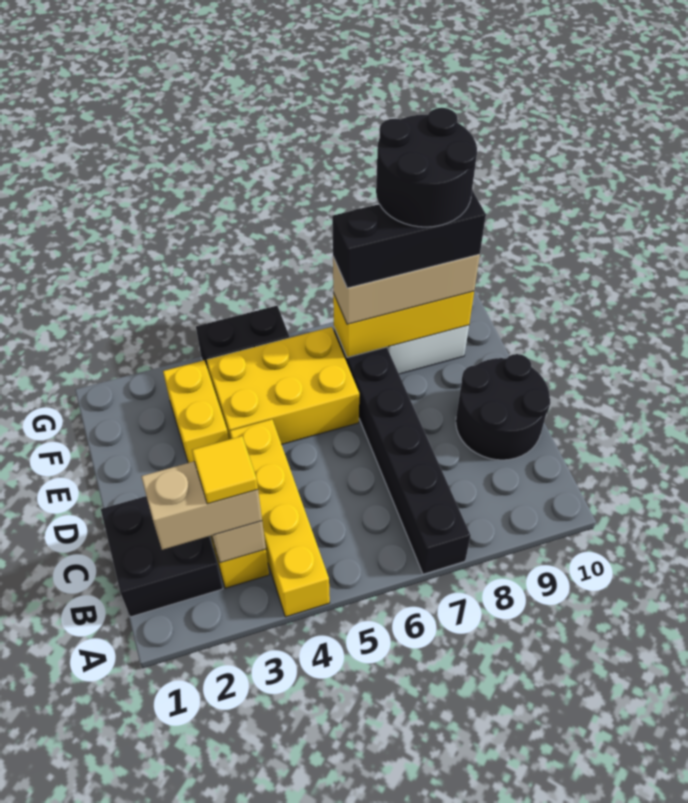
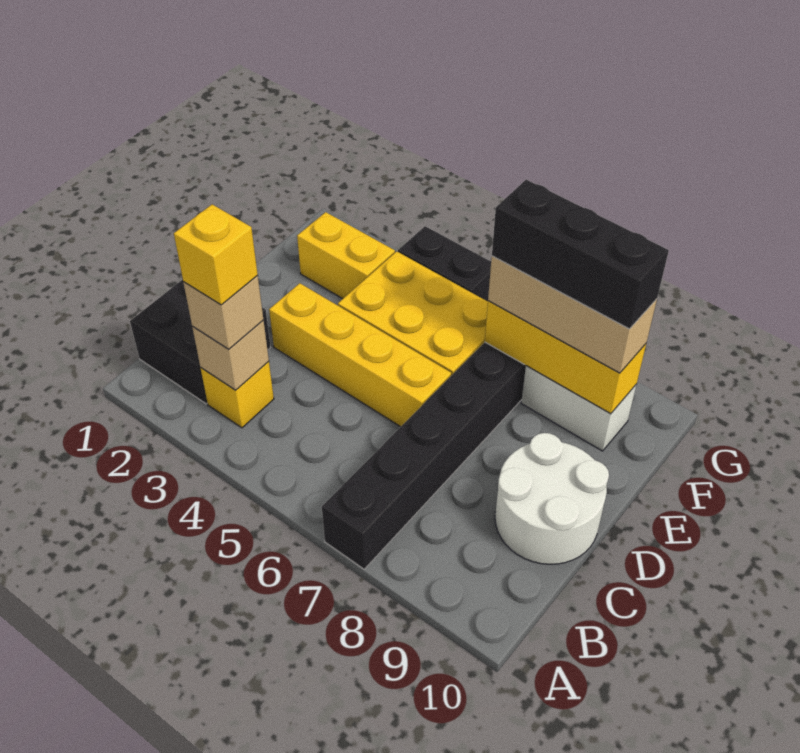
yellow brick A4:D4 level 1 -> yellow brick D3:D6 level 1
tan brick B2:B3 level 3 -> tan brick B3 level 3
yellow tile B3 level 4 -> yellow brick B3 level 4
black round brick C9:D10 level 1 -> white round brick C9:D10 level 1
yellow brick E3:F3 level 1 -> yellow brick F2:F3 level 1
black round brick F8:G9 level 5 -> none

